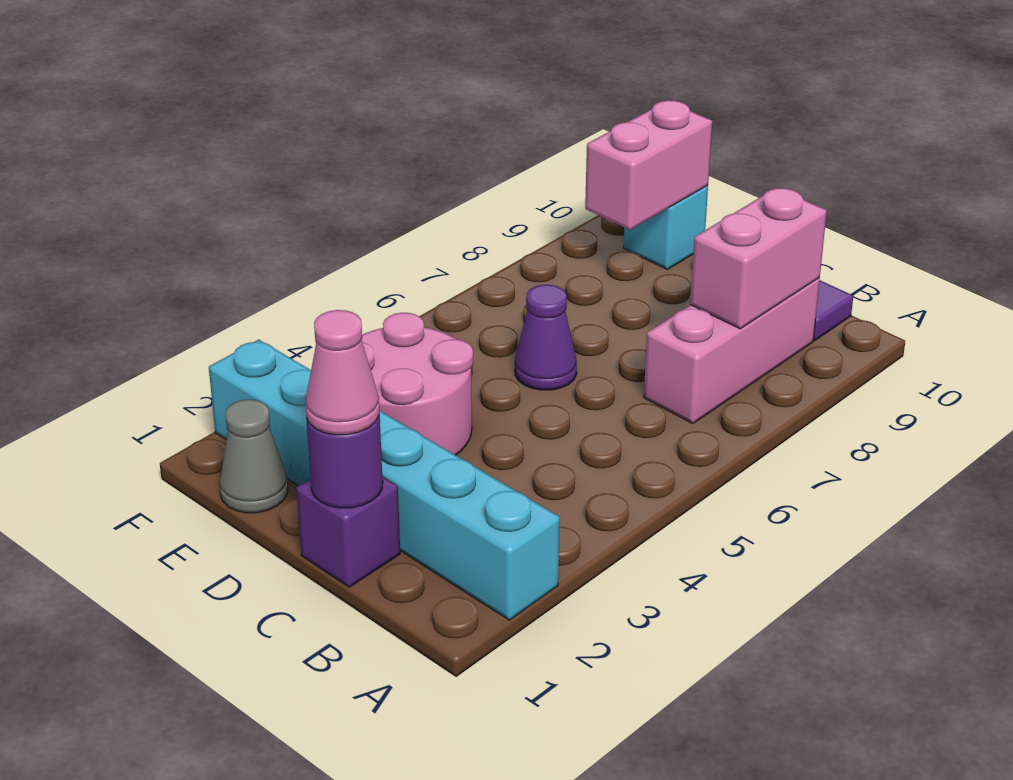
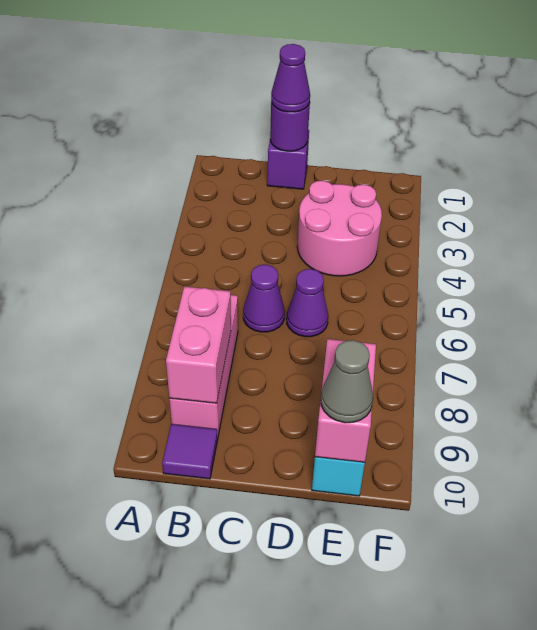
cyan brick A2:F2 level 1 -> none
pink cone C1 level 3 -> purple cone C1 level 3
none -> purple cone C6 level 1
grey cone E1 level 1 -> grey cone E10 level 3

